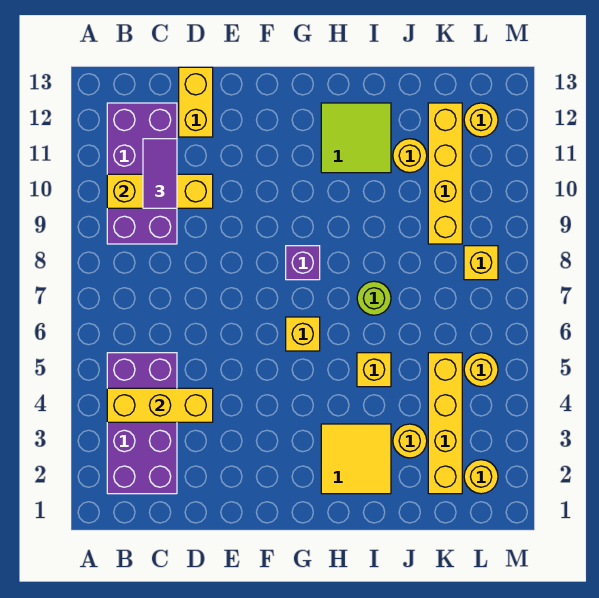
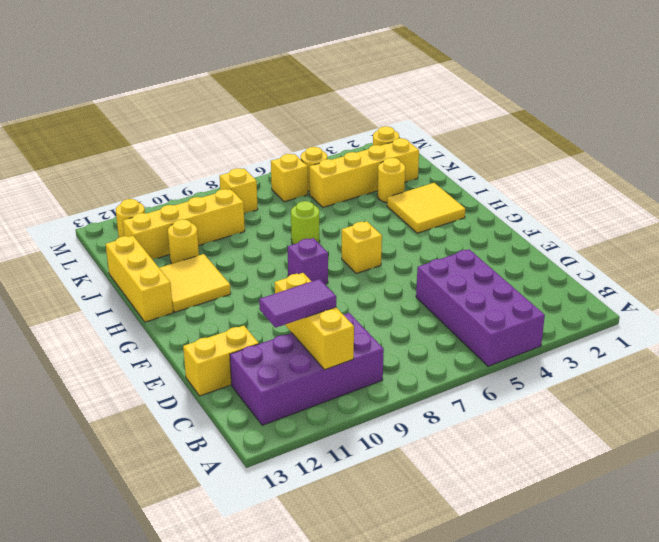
purple brick B2:C5 level 1 -> purple brick A4:D5 level 1
yellow brick B4:D4 level 2 -> yellow brick H13:J13 level 1
lime tile H11:I12 level 1 -> yellow tile H11:I12 level 1
yellow brick I5 level 1 -> yellow brick L6 level 1

